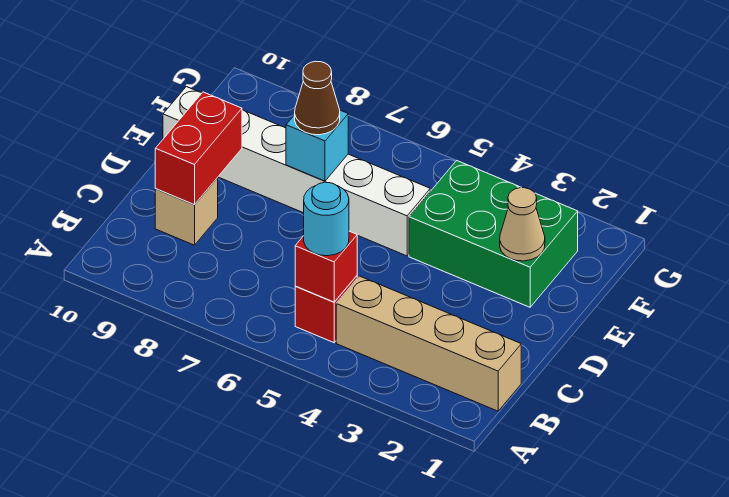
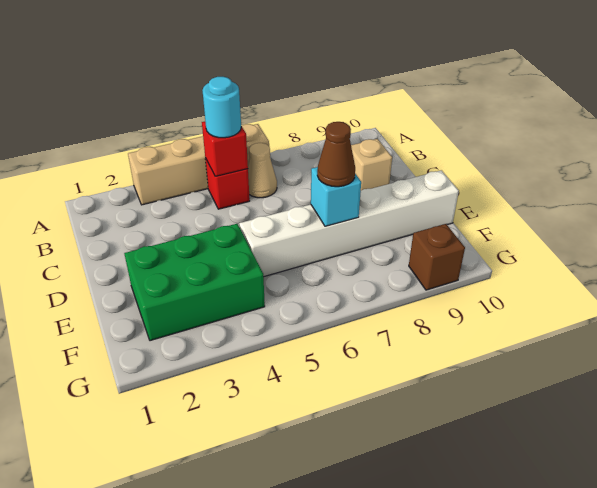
tan brick B1:B4 level 1 -> tan brick A3:A6 level 1
red brick C9:D9 level 2 -> none
tan cone E2 level 2 -> tan cone B6 level 1
none -> brown brick G9 level 1

